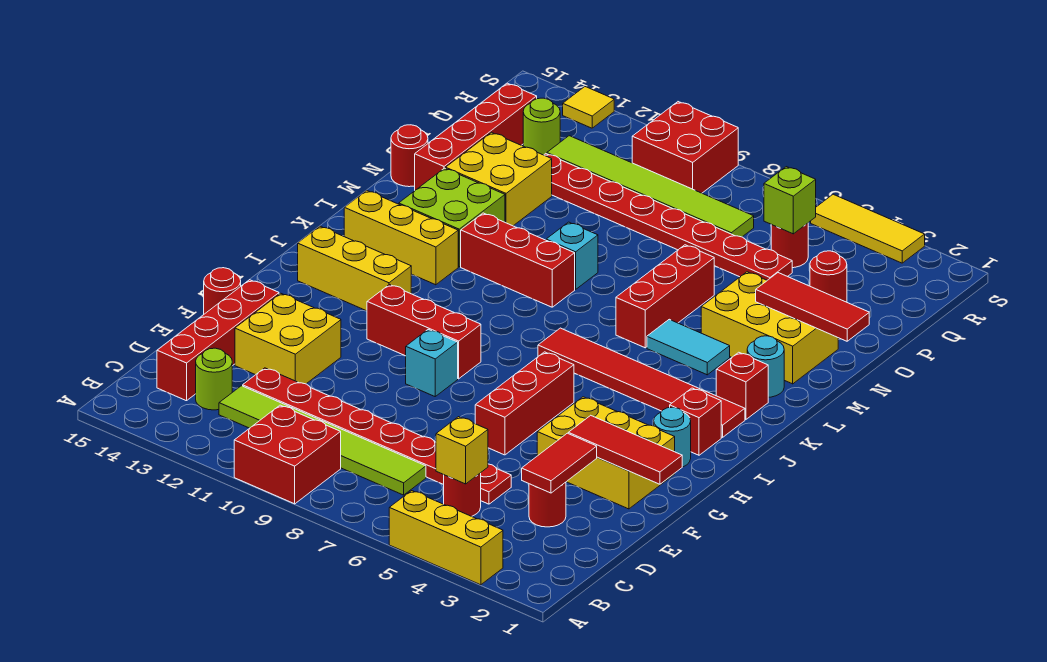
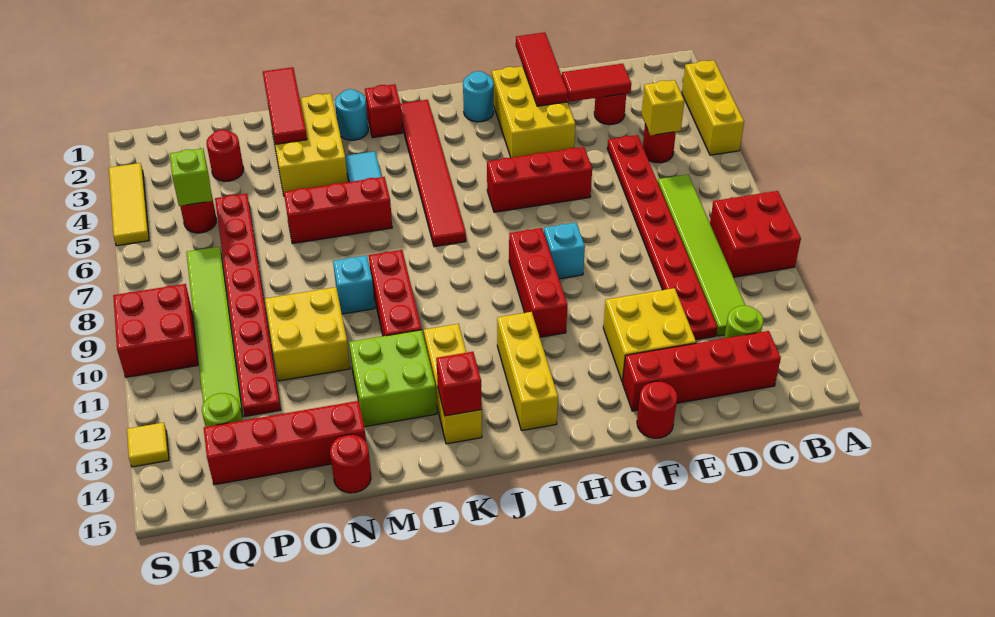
red brick I2 level 1 -> red brick K14 level 2
yellow brick N12:O13 level 1 -> yellow brick N10:O11 level 1

